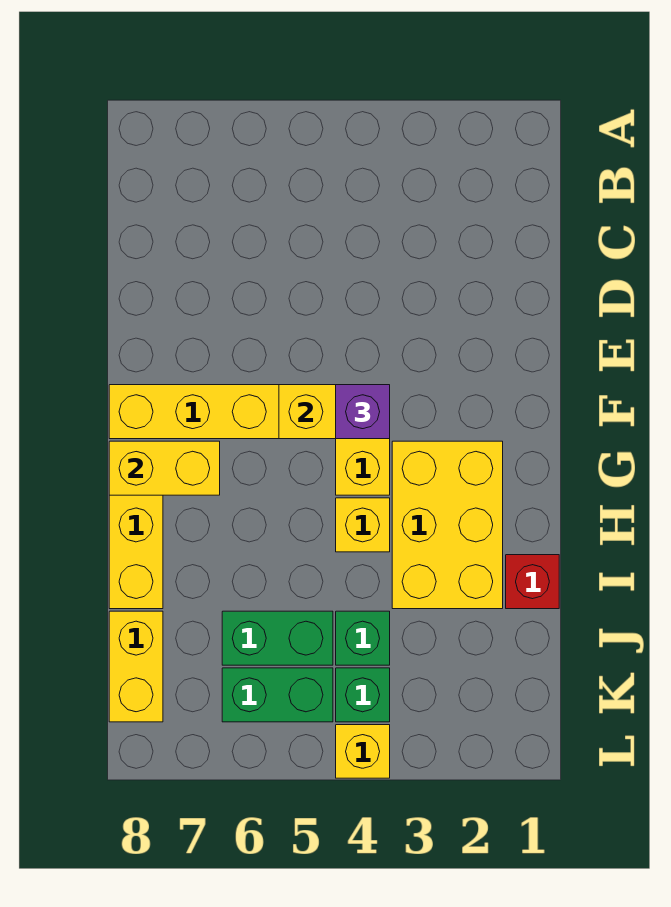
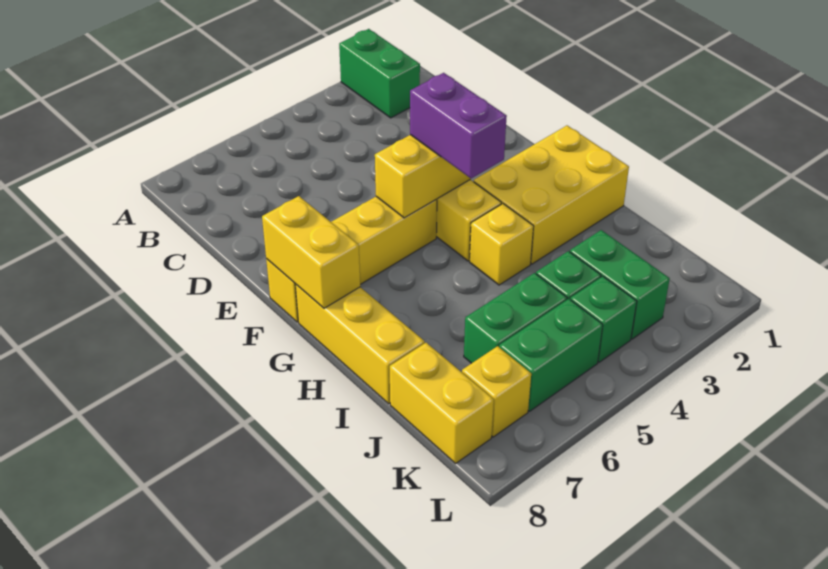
none -> green brick A2:B2 level 1
purple brick F4 level 3 -> purple brick F4:G4 level 3
yellow brick G2:I3 level 1 -> yellow brick G1:H3 level 1
yellow brick G7:G8 level 2 -> yellow brick F8:G8 level 2
red brick I1 level 1 -> none
none -> green brick J3:K3 level 1
yellow brick L4 level 1 -> yellow brick K7 level 1

